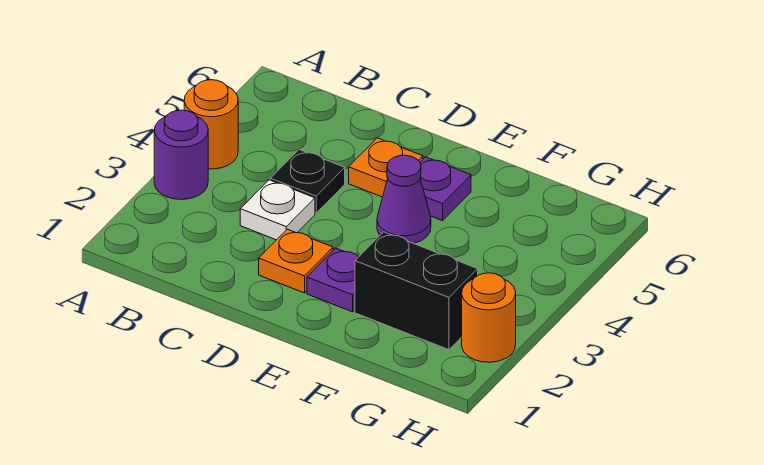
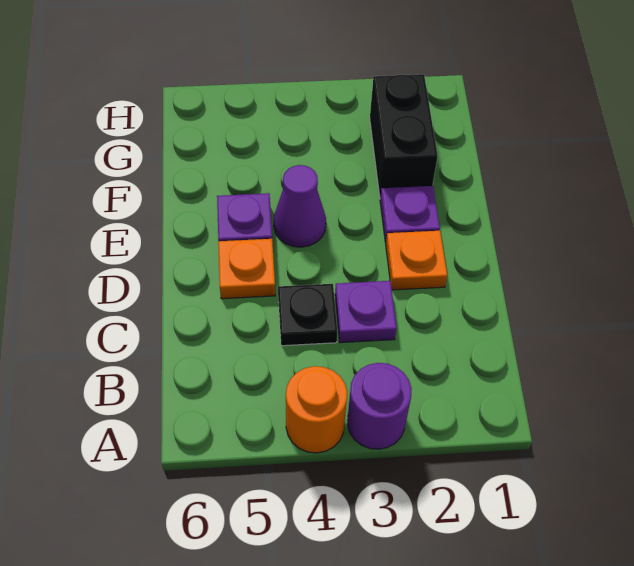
white plate C3 level 1 -> purple plate C3 level 1
orange round brick H2 level 1 -> none

